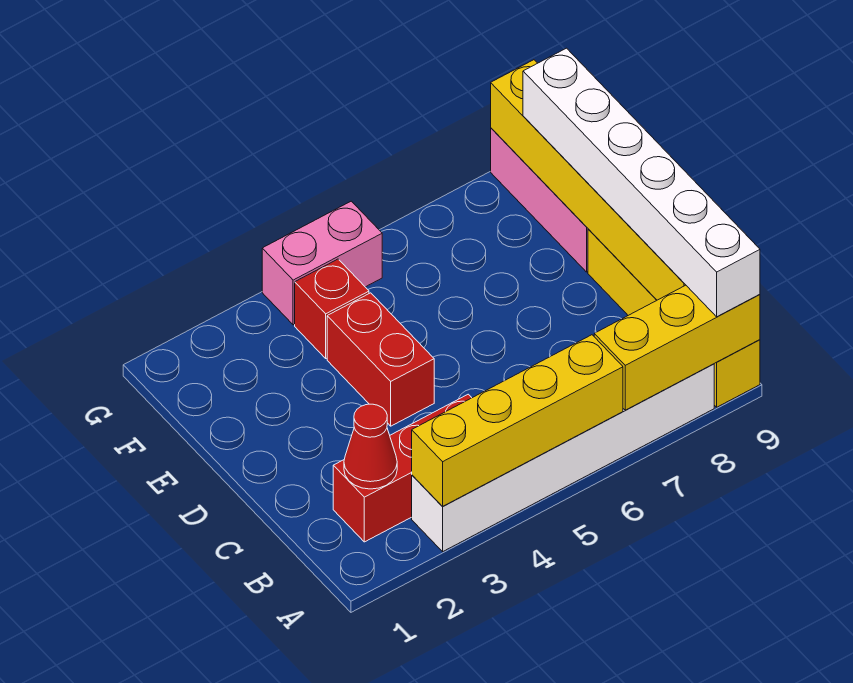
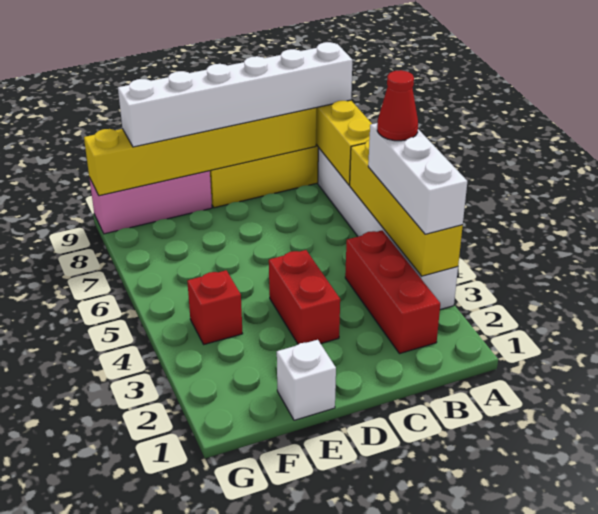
none -> white brick A3:A5 level 3
red cone B2 level 2 -> red cone A5 level 4
red brick D4:E4 level 1 -> red brick D3:D4 level 1
none -> white brick E1 level 1
pink brick G4:G5 level 1 -> none

